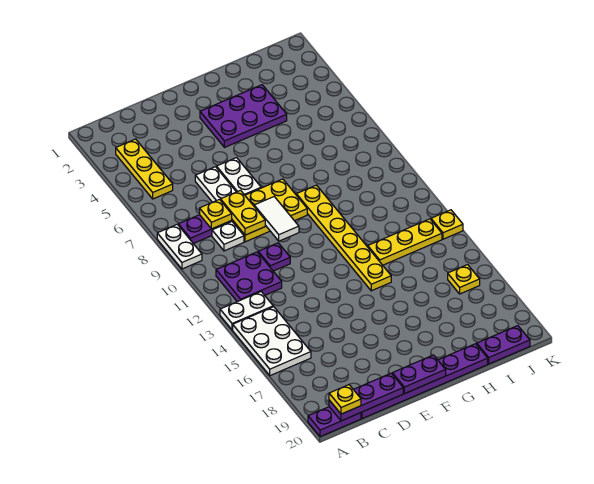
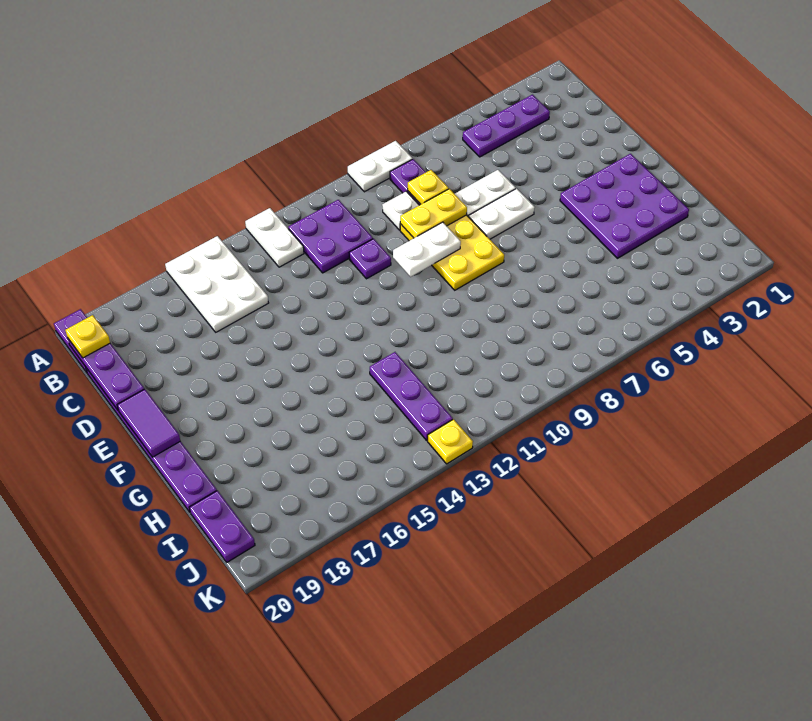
white plate A14:B16 level 1 -> white plate A15:C16 level 1
yellow plate B3:B5 level 1 -> purple plate B3:B5 level 1
white tile E9:E10 level 2 -> white plate E9:E10 level 2
purple plate E20:F20 level 2 -> purple tile E20:F20 level 2
purple plate F3:H4 level 1 -> purple plate F2:H4 level 1
yellow plate G9:G14 level 1 -> none
yellow plate H13:J13 level 1 -> purple plate H13:J13 level 1
yellow plate J16 level 1 -> none

